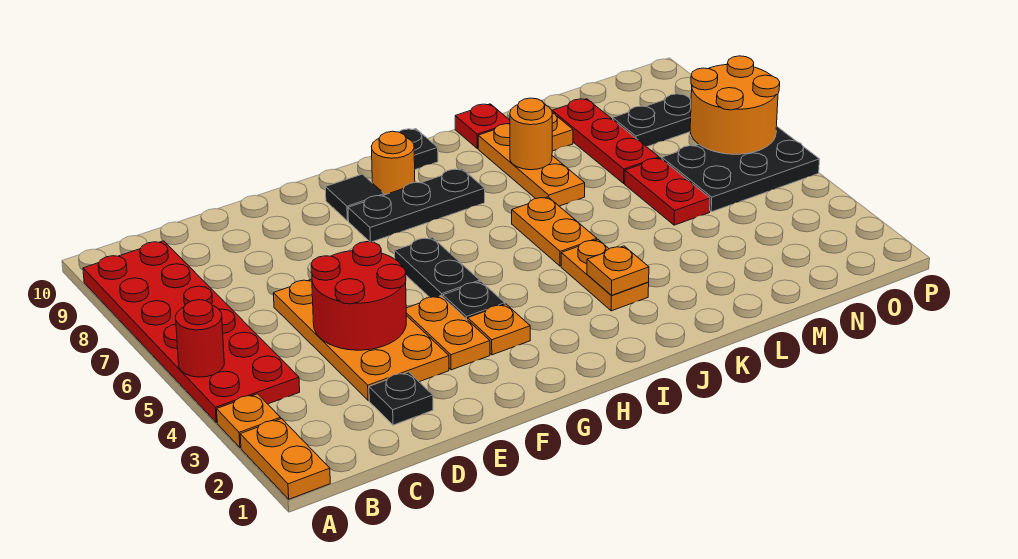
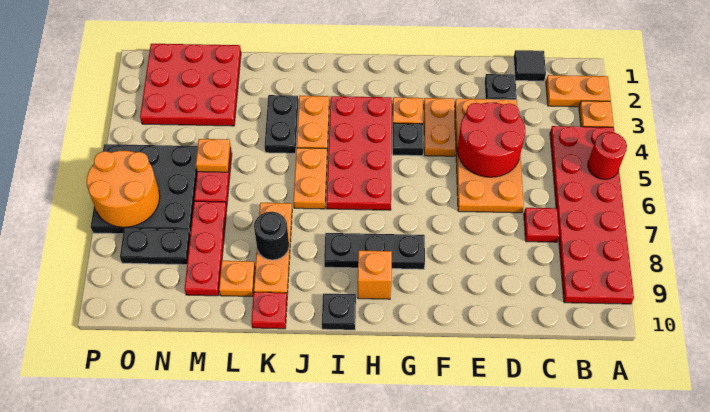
orange plate A1:A2 level 1 -> orange plate A2:B2 level 1
none -> red plate C7 level 1
black plate G5:G6 level 1 -> black plate K3:K4 level 1
black tile G9 level 1 -> black tile C1 level 1
none -> red plate H3:I6 level 1
orange round brick H9 level 1 -> orange brick H9 level 1
orange plate J3 level 2 -> orange plate M5 level 2
orange round brick K8 level 2 -> black round brick K8 level 2
none -> red plate M1:O3 level 1
black plate N5:P6 level 1 -> black plate N5:P7 level 1

